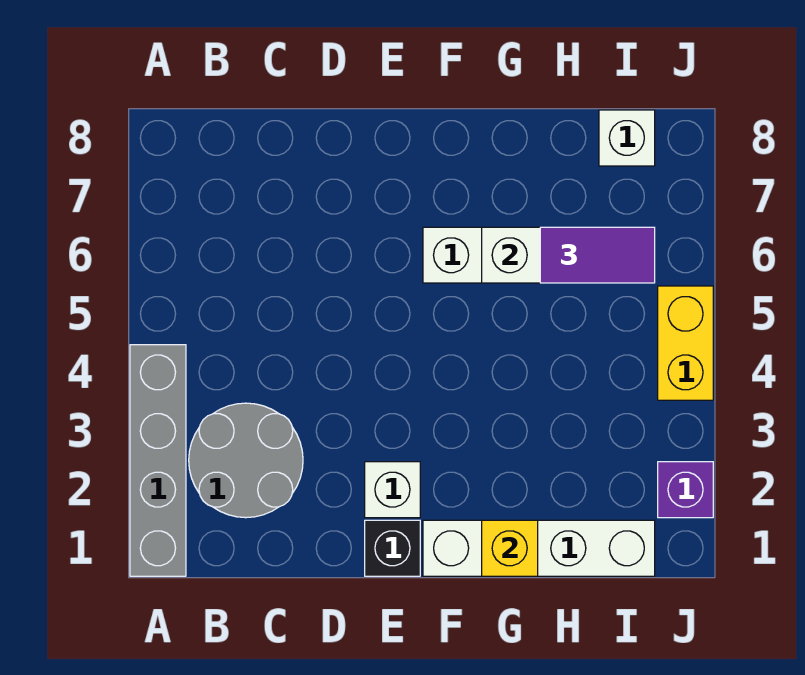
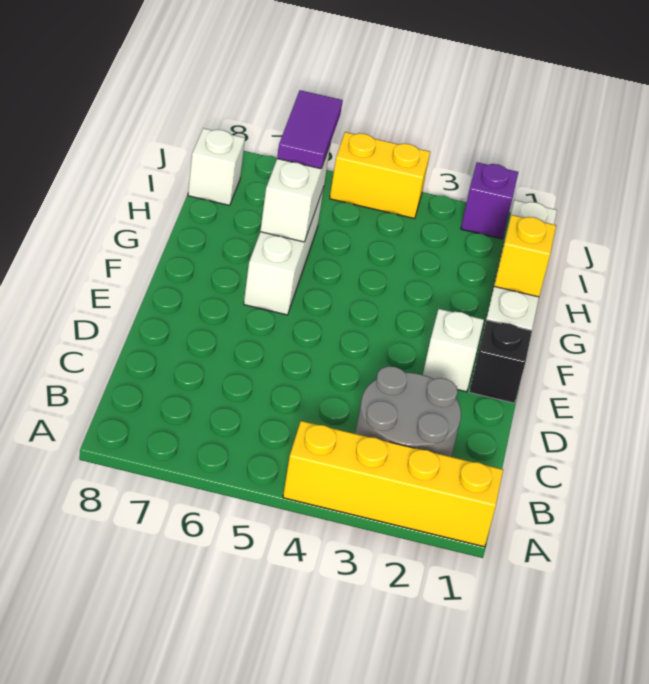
grey brick A1:A4 level 1 -> yellow brick A1:A4 level 1

